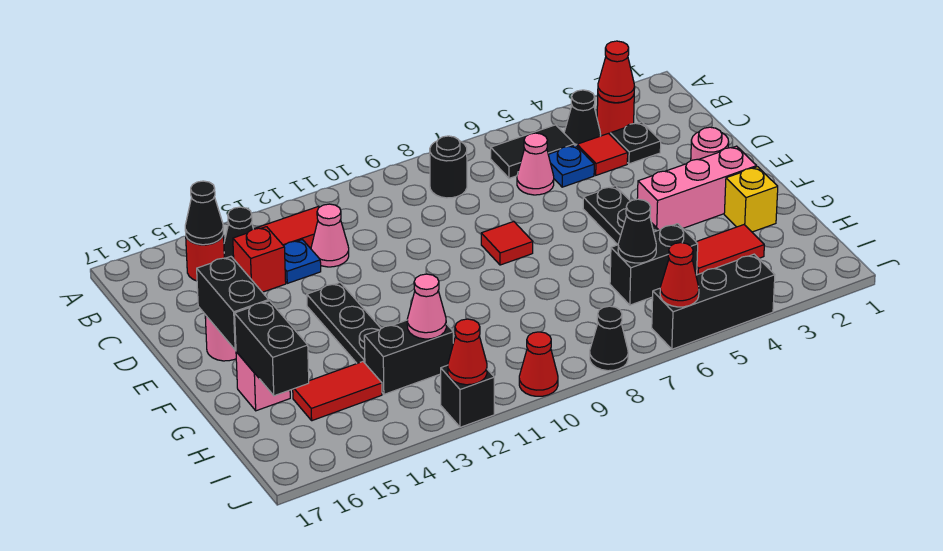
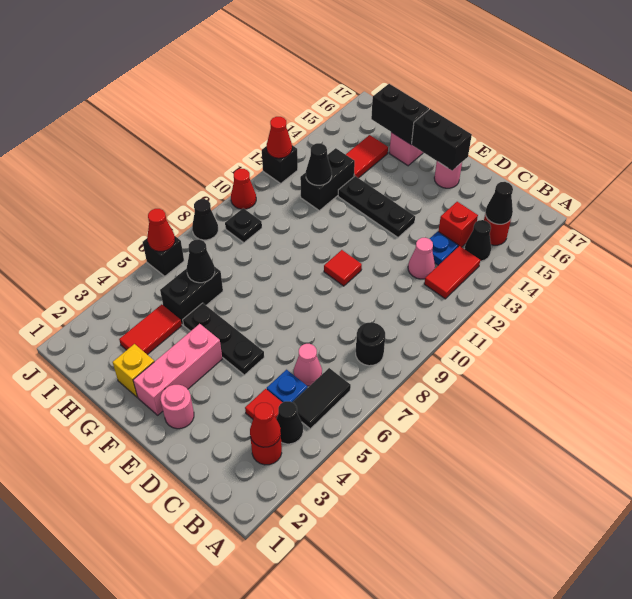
black plate C3 level 1 -> black plate I9 level 1
red tile E8 level 1 -> red tile E10 level 1
pink cone H12 level 2 -> black cone H12 level 2
black brick J4:J6 level 1 -> black brick J6 level 1

